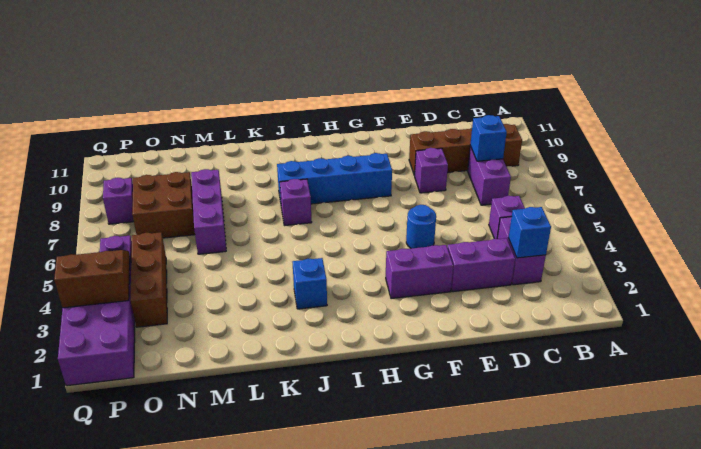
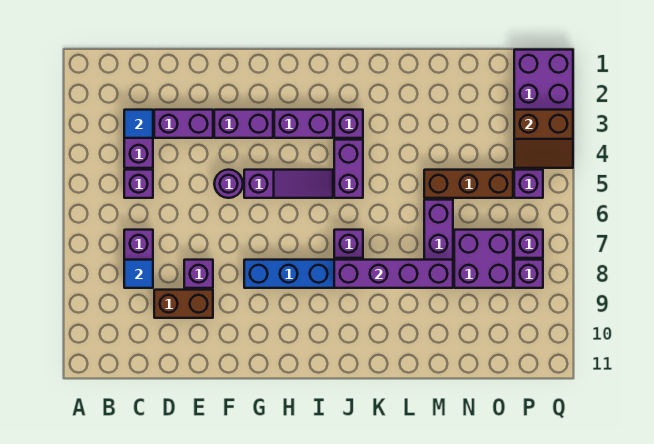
brown brick B9:E9 level 1 -> brown brick D9:E9 level 1
blue brick C3 level 2 -> blue tile C3 level 2
blue brick C8 level 2 -> blue tile C8 level 2
blue round brick F5 level 1 -> purple round brick F5 level 1
none -> purple slope G5:I5 level 1 top G
none -> purple brick H3:I3 level 1
blue brick J3 level 1 -> purple brick J3 level 1
none -> purple brick J4:J5 level 1
none -> purple brick J8:M8 level 2
brown brick N7:O8 level 1 -> purple brick N7:O8 level 1
brown brick O3:O5 level 1 -> brown brick M5:O5 level 1
none -> purple brick P7 level 1

